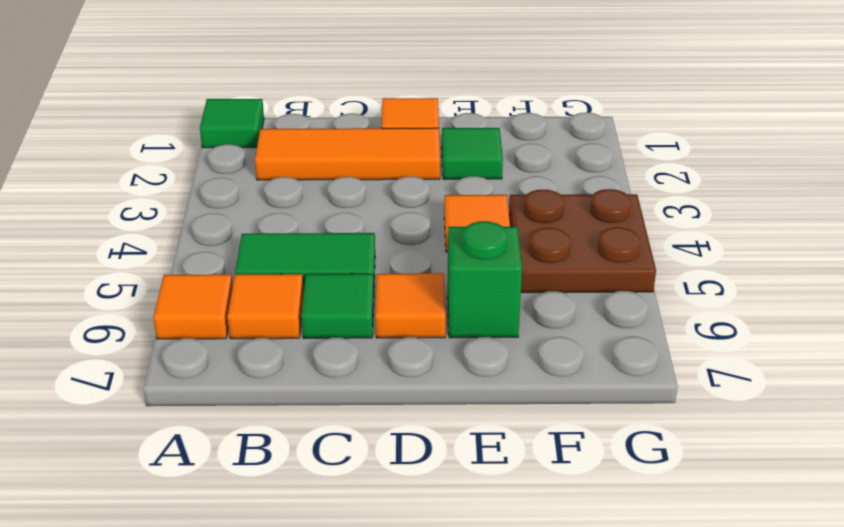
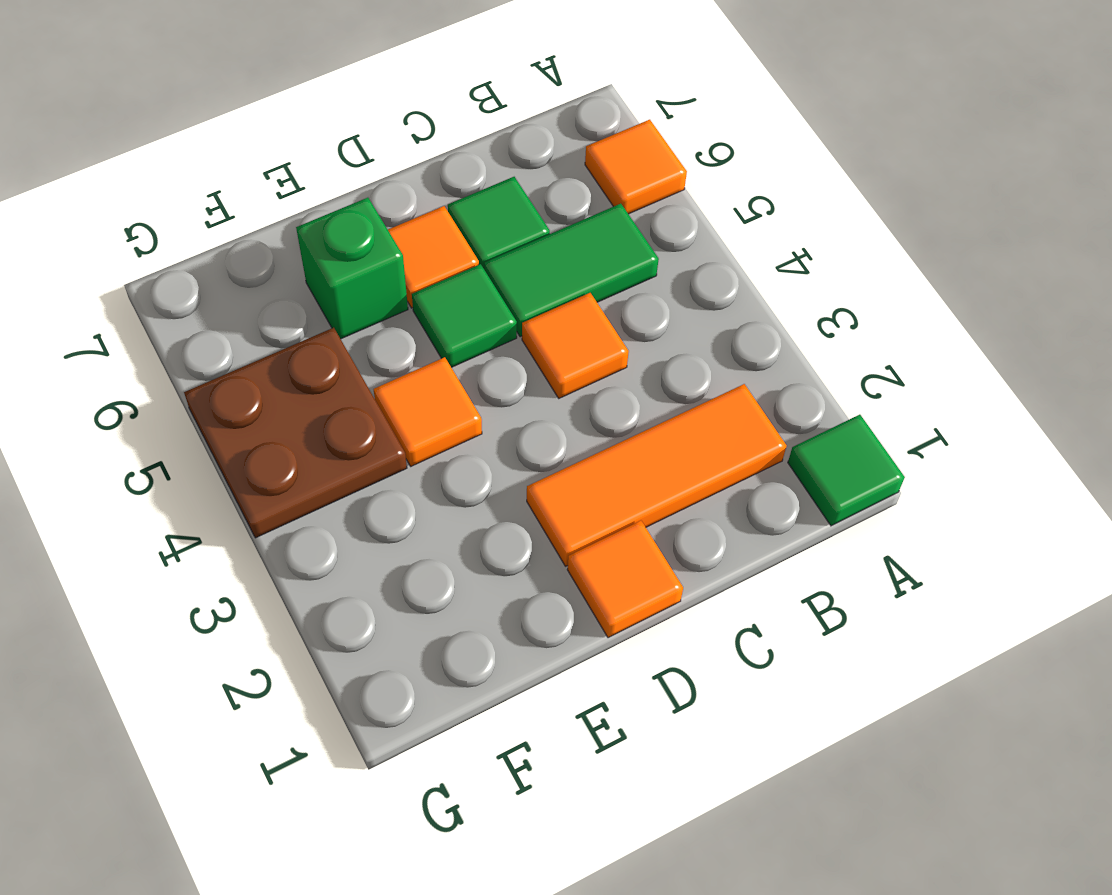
orange tile B6 level 1 -> orange tile C4 level 1
green tile E2 level 1 -> green tile D5 level 1

